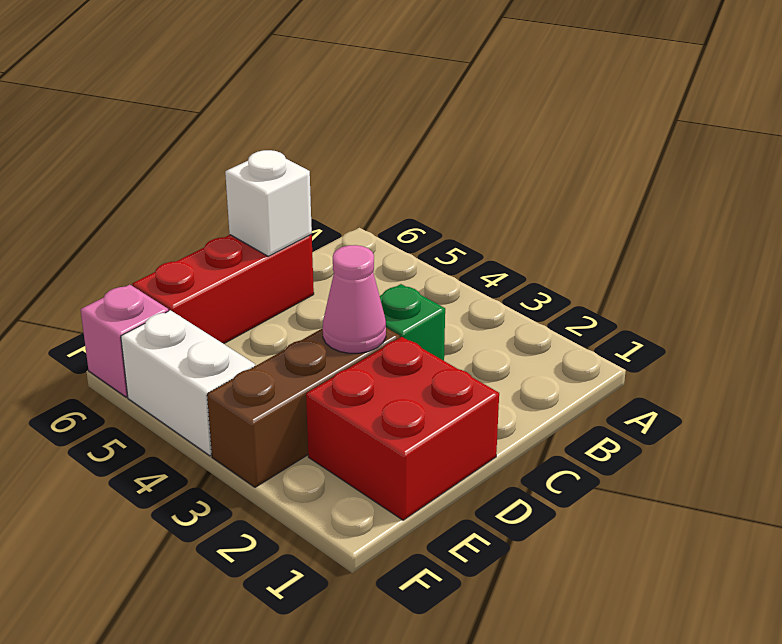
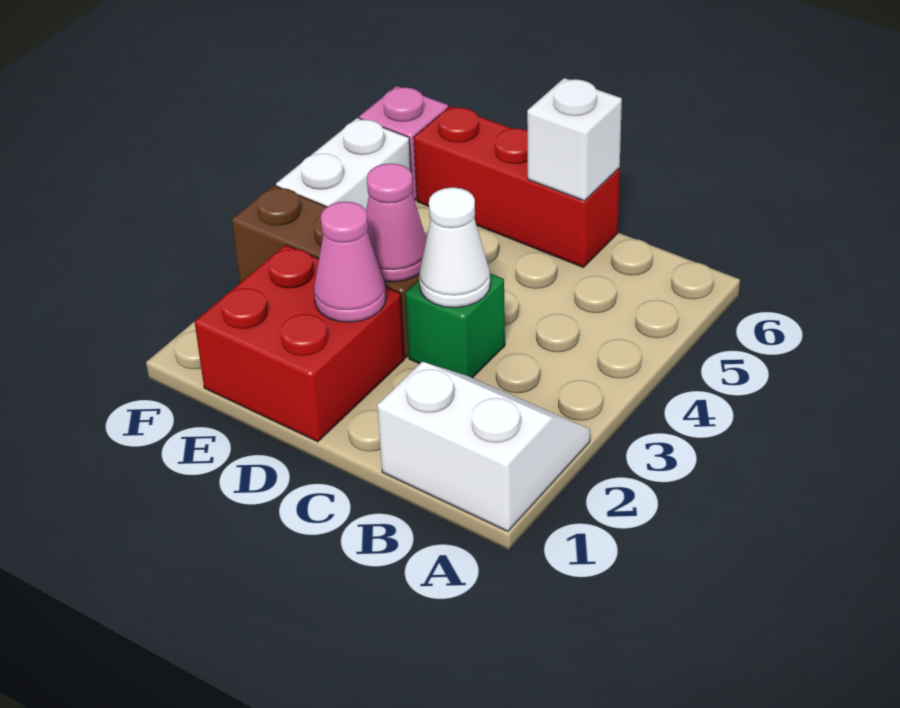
none -> white slope A1:B2 level 1 top 1
none -> white cone C3 level 2
none -> pink cone D2 level 2

